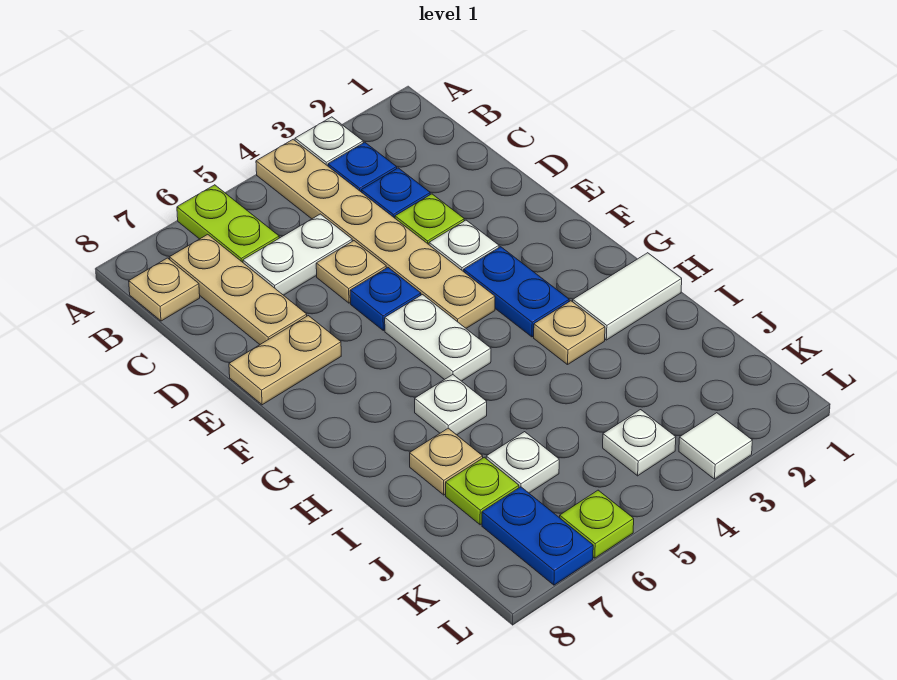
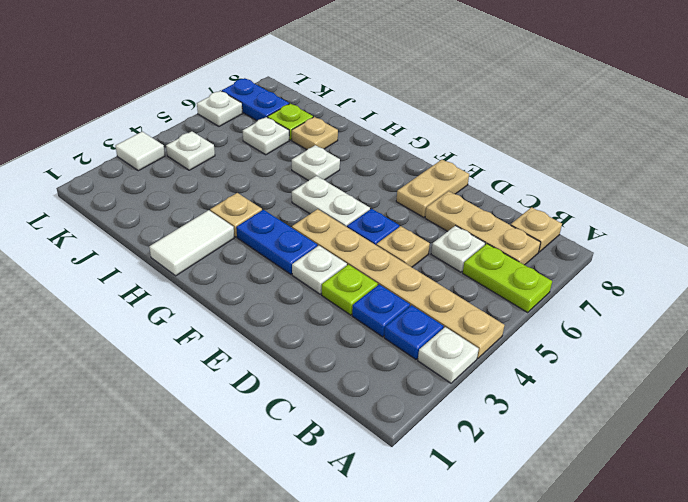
white plate C5:C6 level 1 -> white plate C6 level 1
lime plate L6 level 1 -> white plate L6 level 1

